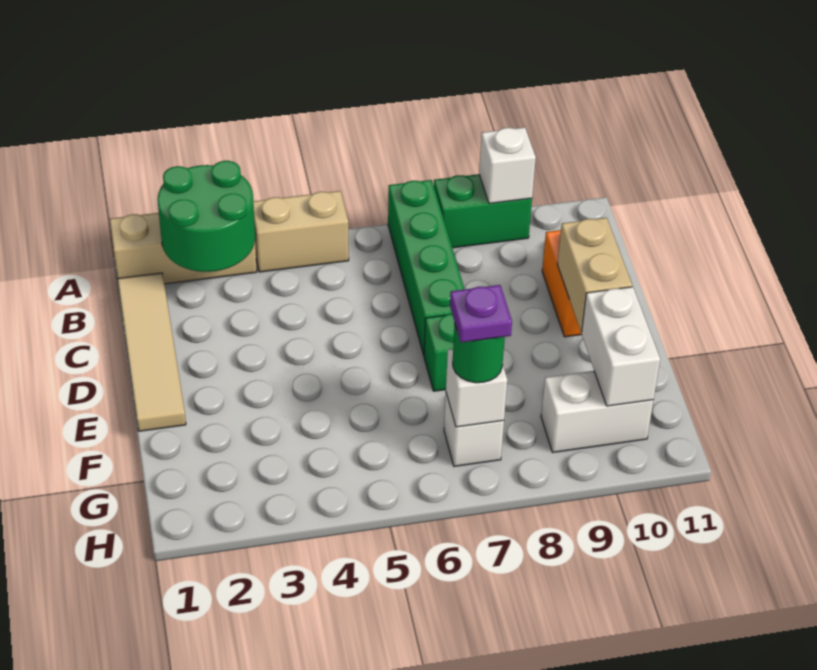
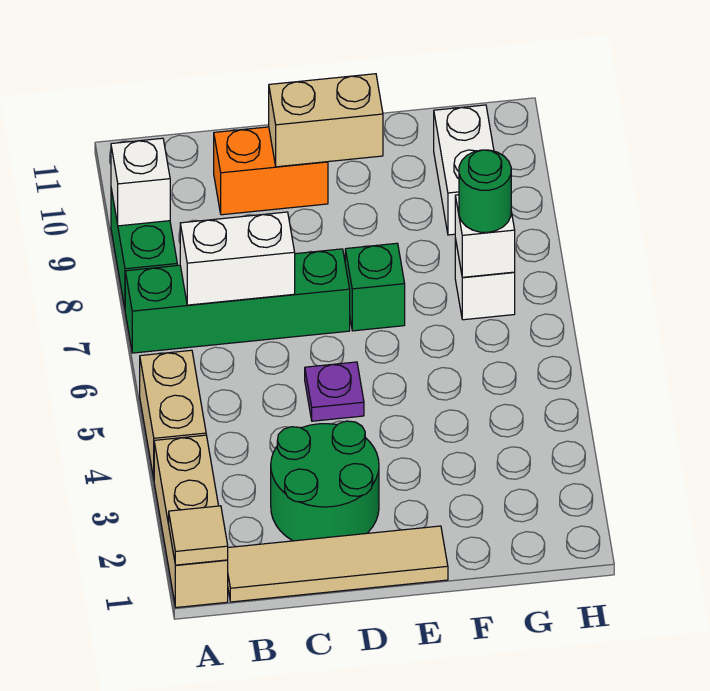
none -> tan tile A1 level 2
green round brick A2:B3 level 2 -> green round brick C2:D3 level 1
white brick F10:G10 level 2 -> white brick B7:C7 level 2
purple plate G7 level 4 -> purple plate D5 level 1

